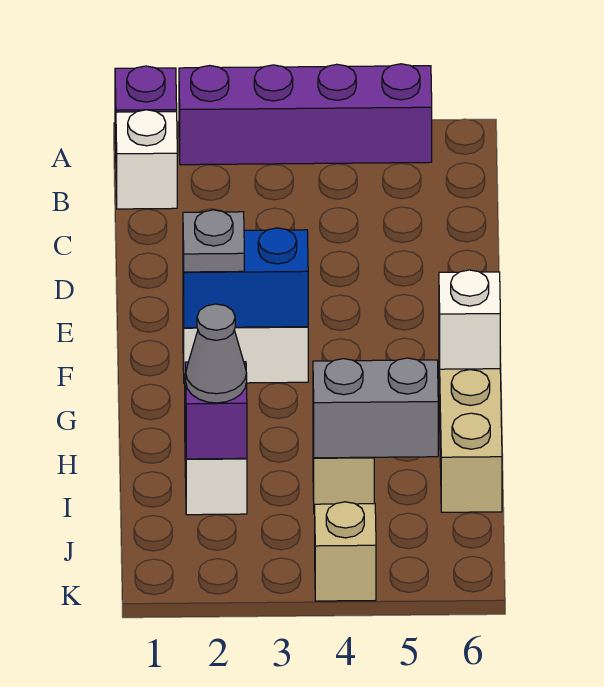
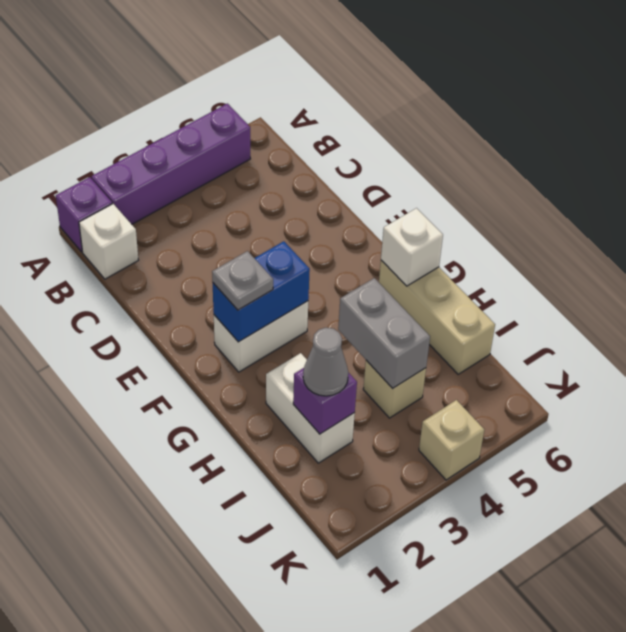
grey brick I4:I5 level 2 -> grey brick H4:I4 level 2

